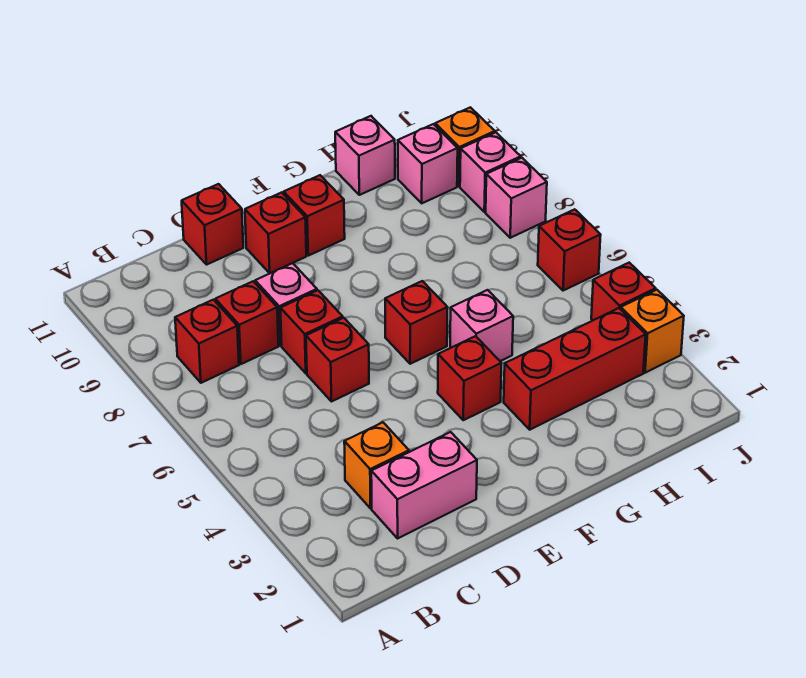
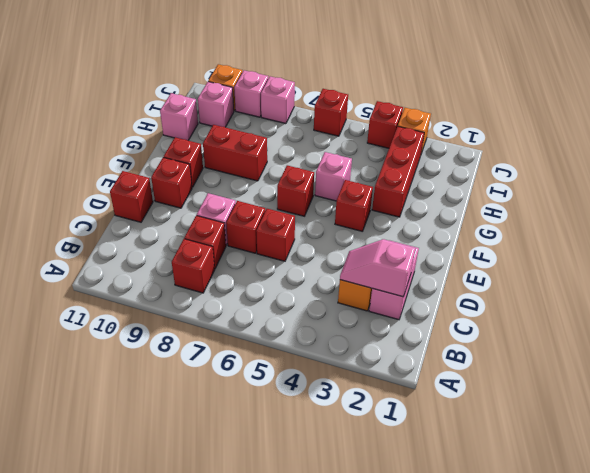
none -> pink slope C2:C3 level 2 top 2
none -> red brick G8:G9 level 1

